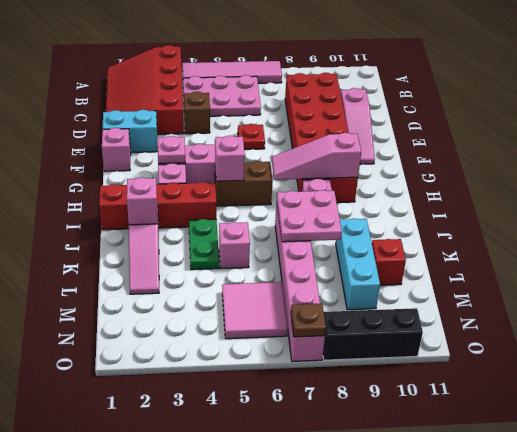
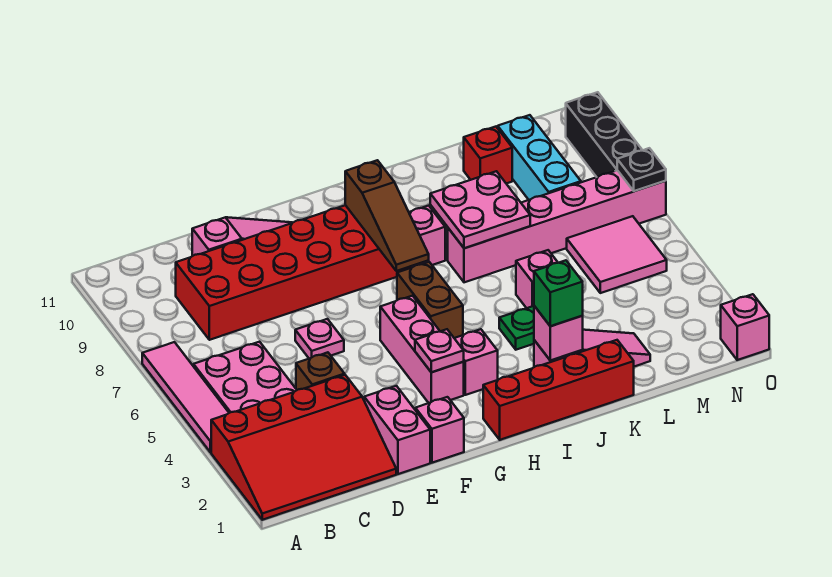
cyan brick E1:E2 level 1 -> pink brick E1:E2 level 1
red plate E6 level 1 -> pink plate E6 level 1
pink brick H5 level 2 -> pink brick O1 level 1
pink slope H7:H9 level 2 top 9 -> brown slope H7:H9 level 2 top 9
red brick I1:I4 level 1 -> red brick H1:K1 level 1
none -> green brick J2 level 3
cyan brick K9:M9 level 1 -> cyan brick M8:M10 level 1
brown plate O7 level 2 -> black plate O7 level 2

